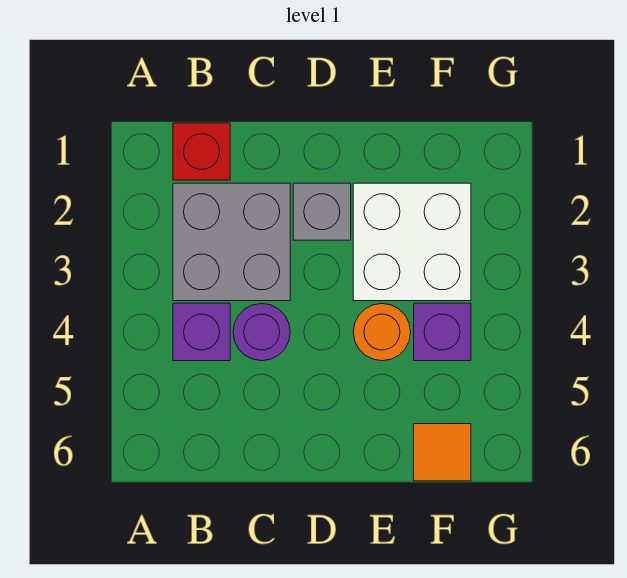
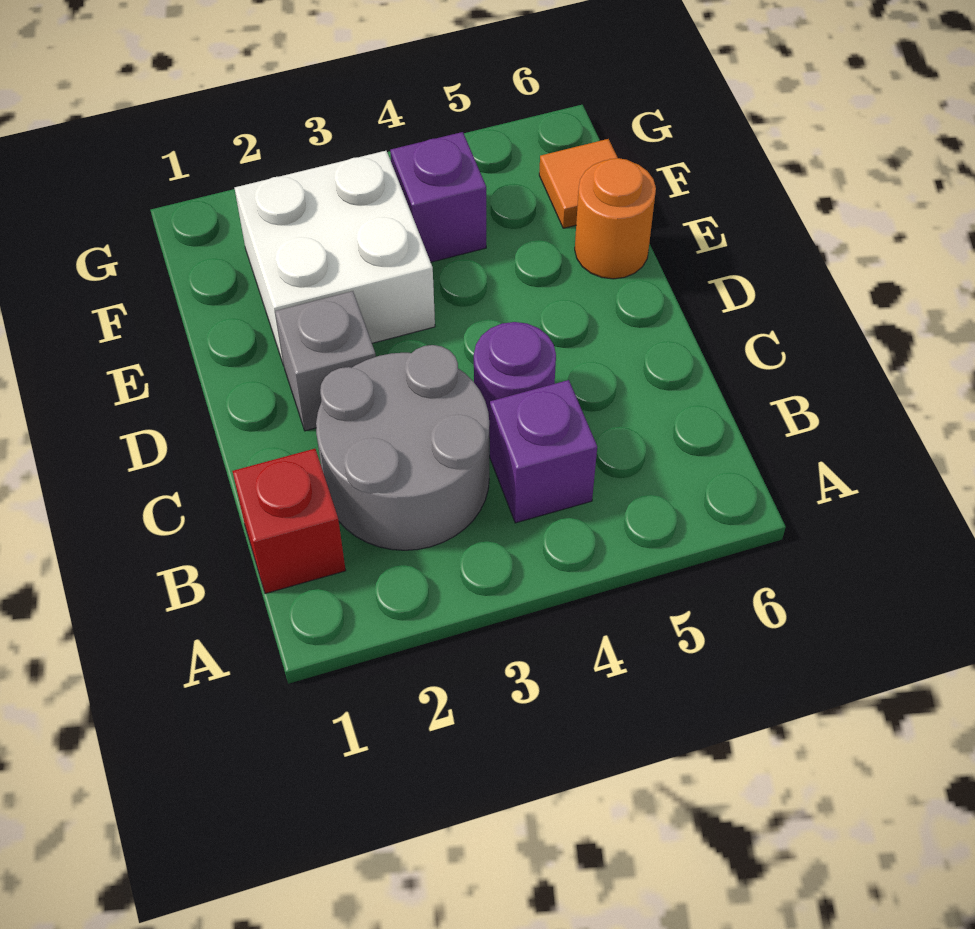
grey brick B2:C3 level 1 -> grey round brick B2:C3 level 1
orange round brick E4 level 1 -> orange round brick E6 level 1

